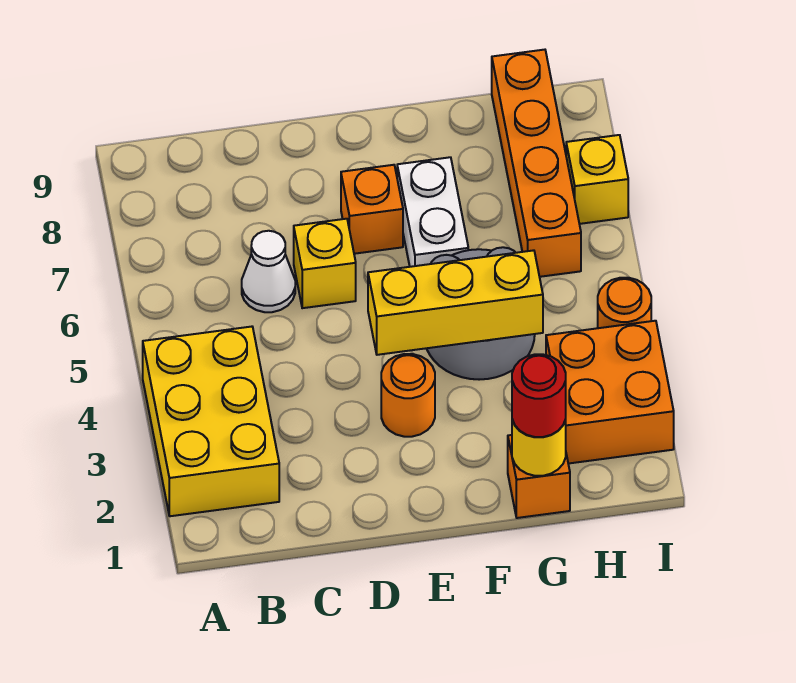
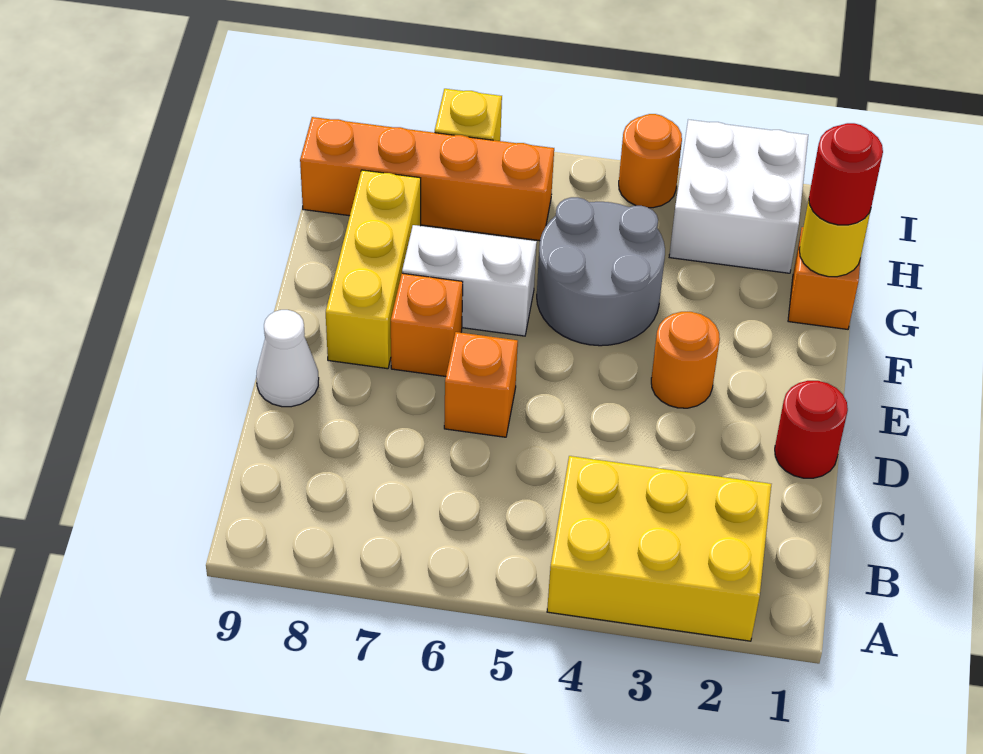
white cone C6 level 1 -> white cone D9 level 1
none -> red round brick D1 level 1
yellow brick D6 level 1 -> orange brick D6 level 1
yellow brick E4:G4 level 2 -> yellow brick E8:G8 level 1
orange brick H2:I3 level 1 -> white brick H2:I3 level 1

